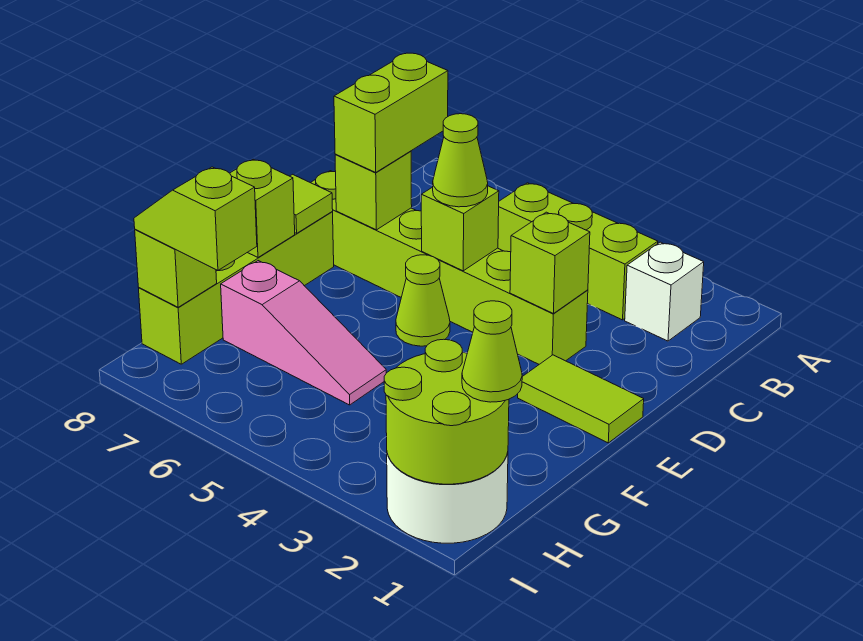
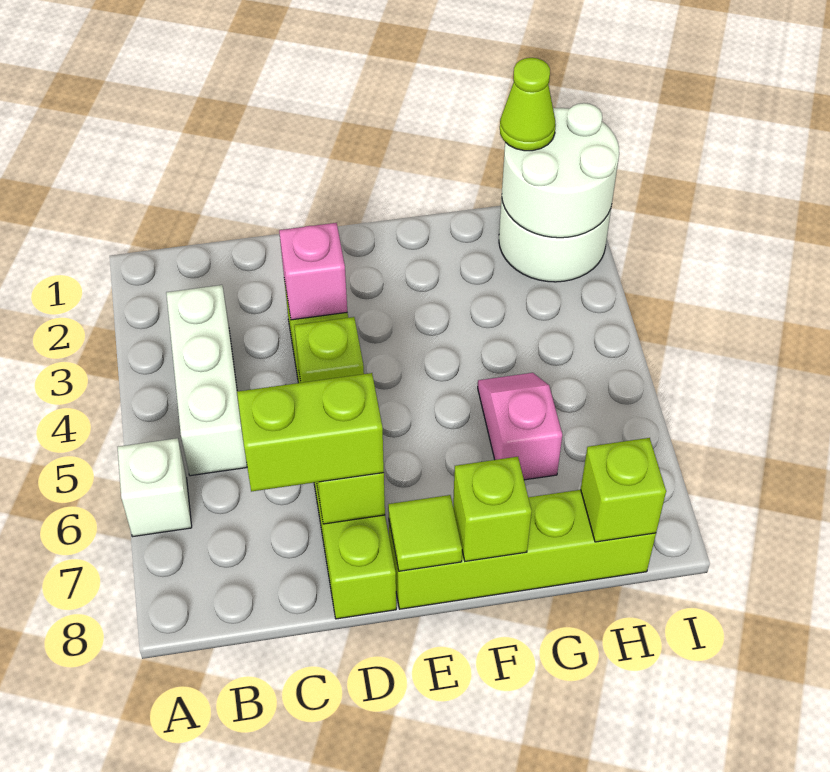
white brick B2 level 1 -> white brick A6 level 1
lime brick B3:B5 level 1 -> white brick B3:B5 level 1
lime brick D3 level 2 -> pink brick D3 level 2
lime cone D5 level 3 -> none
lime tile E1:E2 level 1 -> none
lime cone E5 level 1 -> none
pink slope G5:G7 level 1 top 7 -> pink slope G5:G6 level 1 top 6
lime round brick H1:I2 level 2 -> white round brick H1:I2 level 2
lime slope H7:H8 level 3 top 7 -> none

